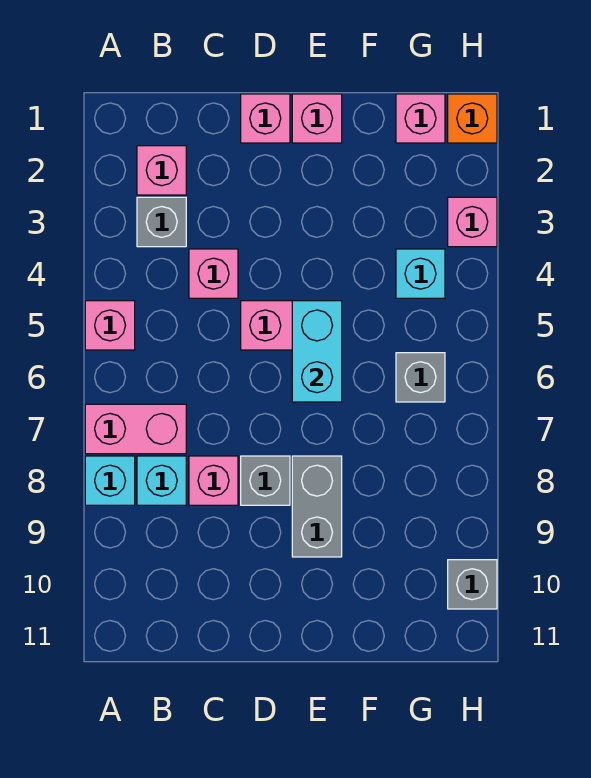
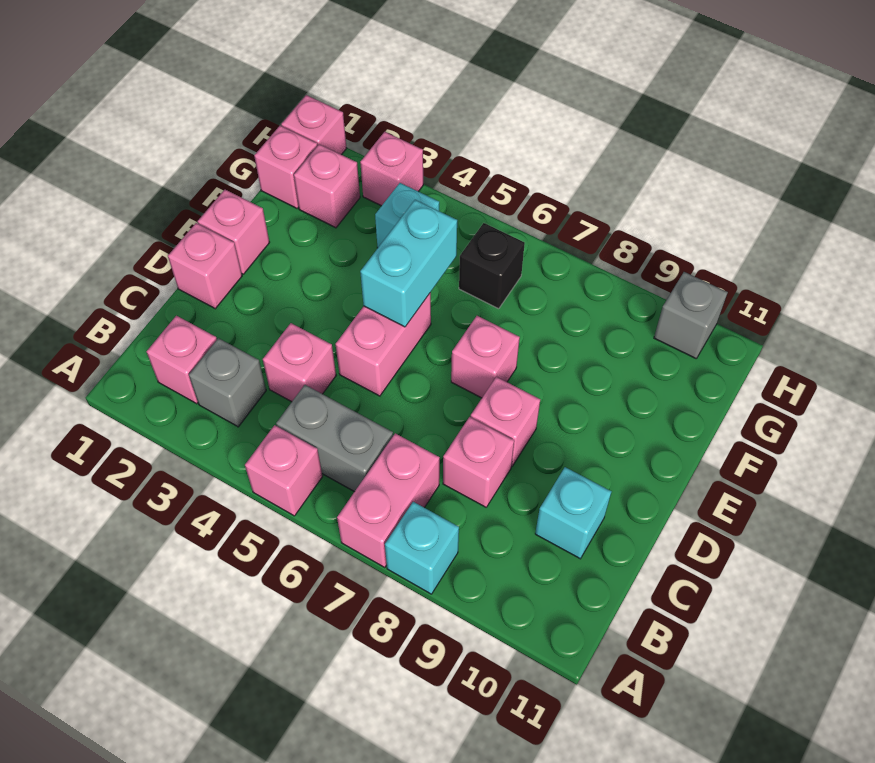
cyan brick B8 level 1 -> cyan brick C10 level 1
grey brick D8 level 1 -> pink brick D8 level 1
cyan brick E5:E6 level 2 -> cyan brick E5:F5 level 2
none -> pink brick E7 level 1
grey brick E8:E9 level 1 -> grey brick B5:B6 level 1
none -> pink brick G2 level 1
grey brick G6 level 1 -> black brick G6 level 1
orange brick H1 level 1 -> pink brick H1 level 1

